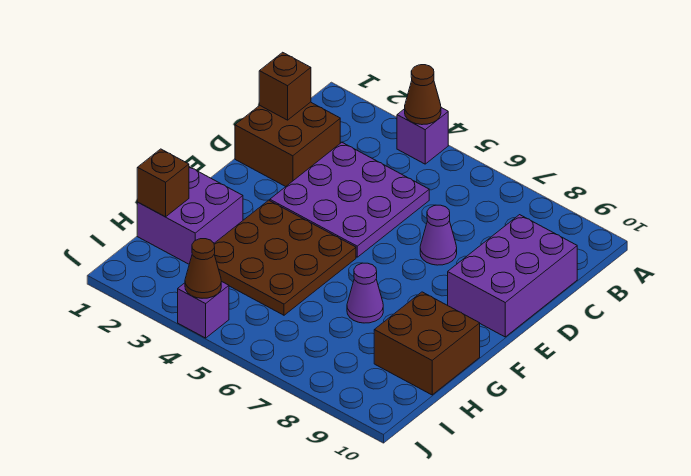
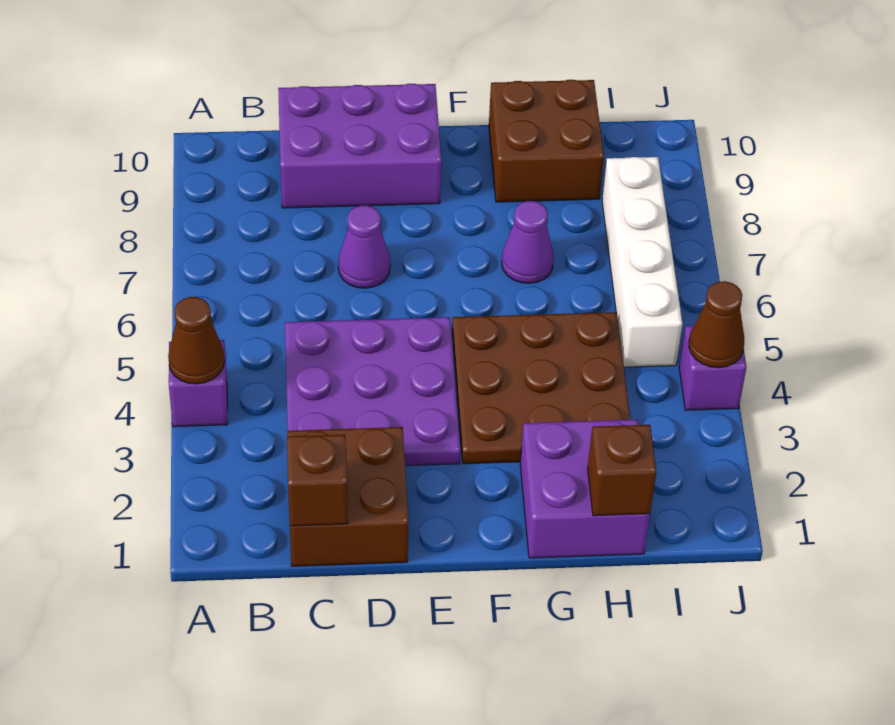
none -> white brick I5:I8 level 1

